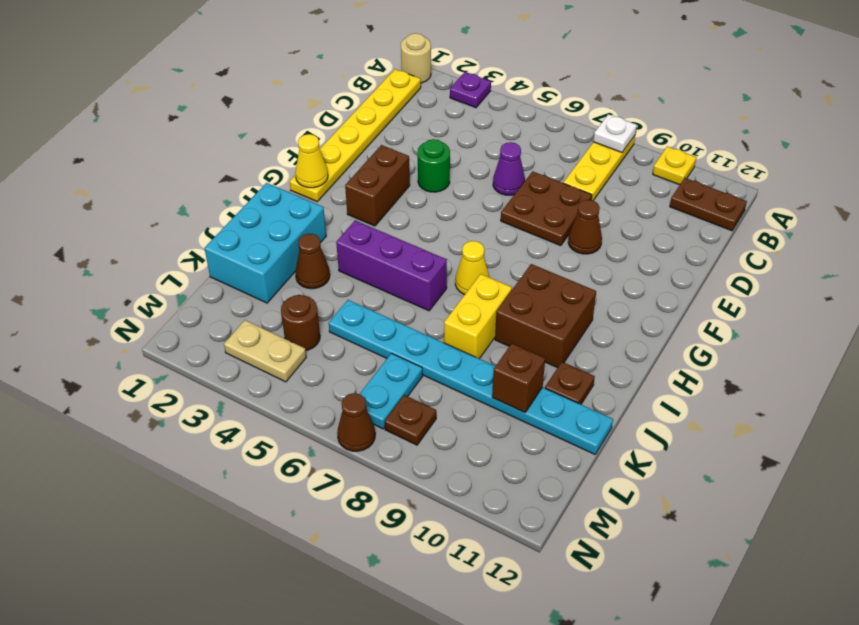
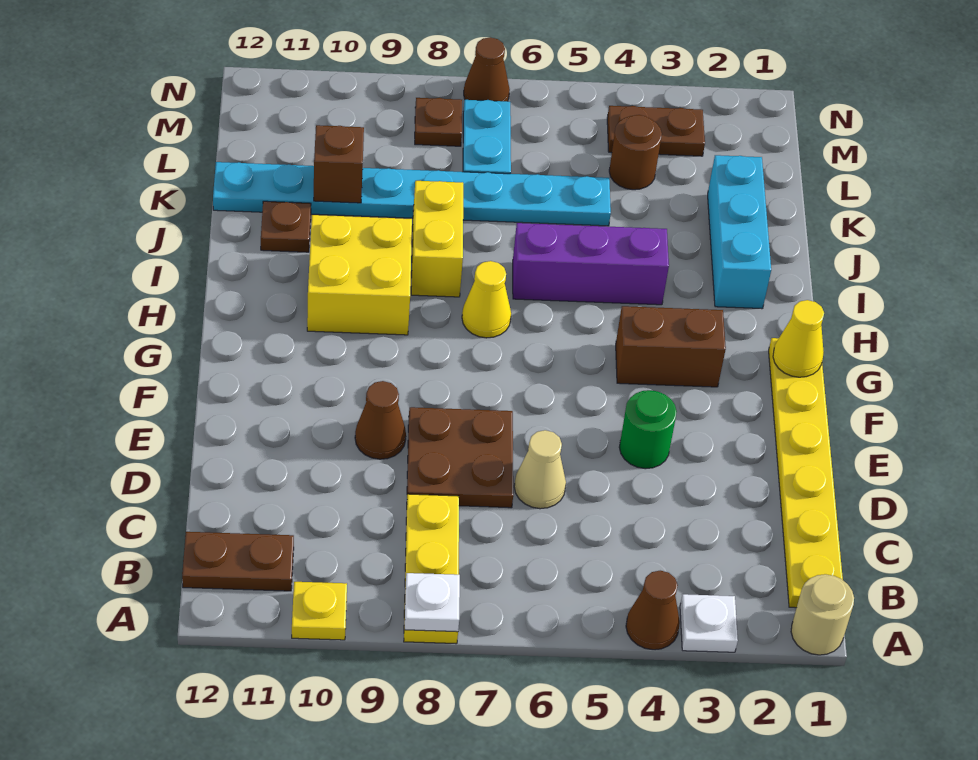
purple plate A3 level 1 -> white plate A3 level 1
purple cone D6 level 1 -> tan cone D6 level 1
brown brick F3:G3 level 1 -> brown brick G3:G4 level 1
brown brick H9:I10 level 1 -> yellow brick H9:I10 level 1
cyan brick I1:K2 level 1 -> cyan brick I2:K2 level 1
brown cone J3 level 1 -> brown cone A4 level 1
tan plate M3:M4 level 1 -> brown plate M3:M4 level 1

